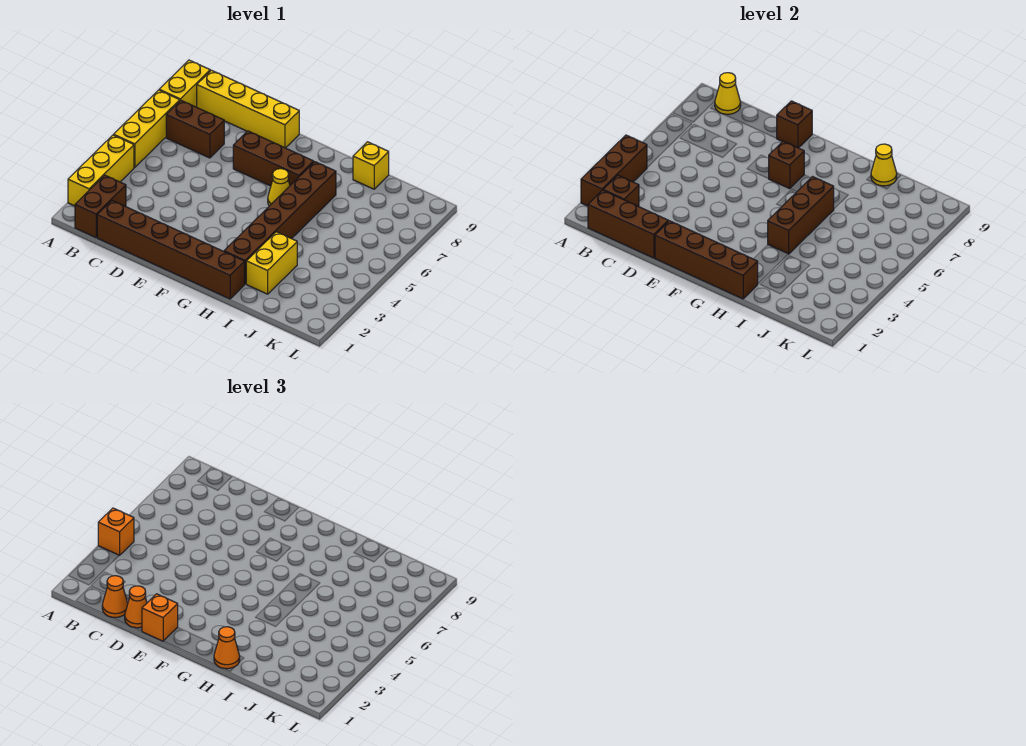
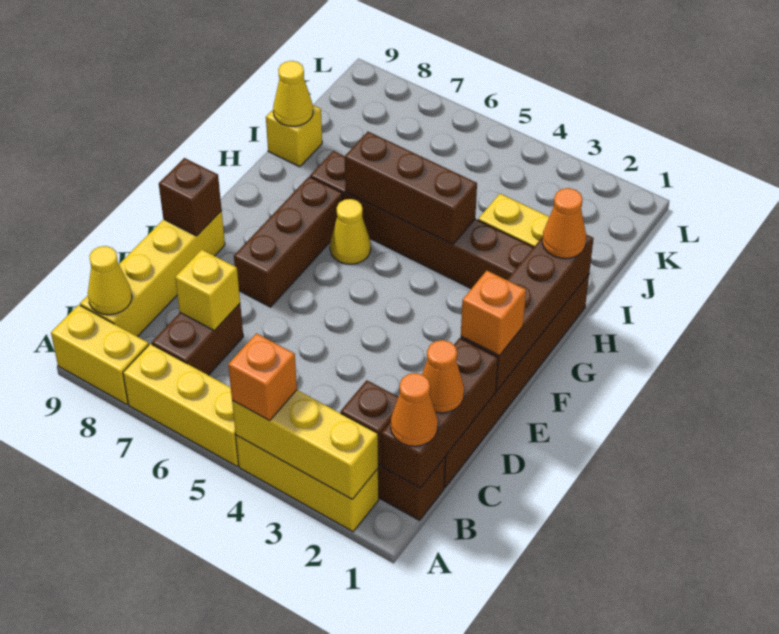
brown brick A2:A4 level 2 -> yellow brick A2:A4 level 2
none -> yellow brick C7 level 2
orange cone D1 level 3 -> orange cone B1 level 3
brown brick F7 level 2 -> none

